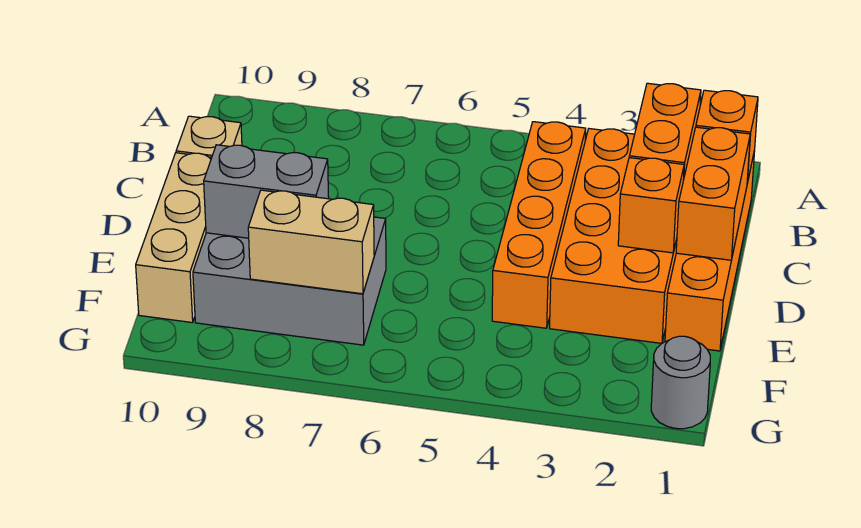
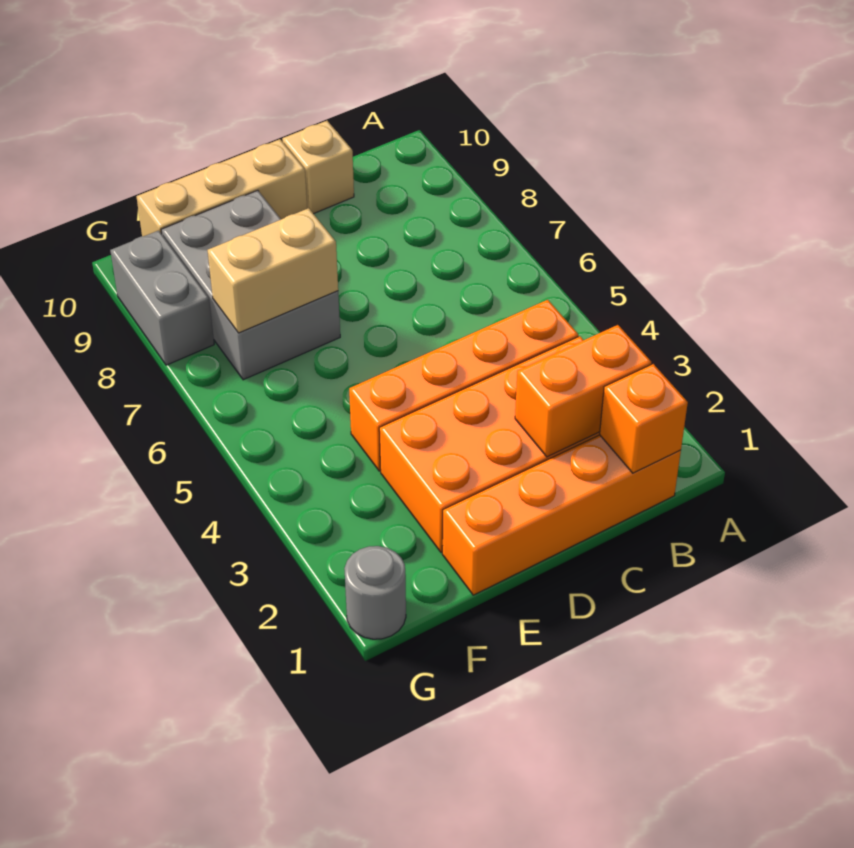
orange brick C1:D1 level 2 -> none
orange brick D2 level 2 -> none
grey brick E8:E9 level 2 -> grey brick G8:G9 level 1
tan brick F7:F8 level 2 -> tan brick E7:F7 level 2

